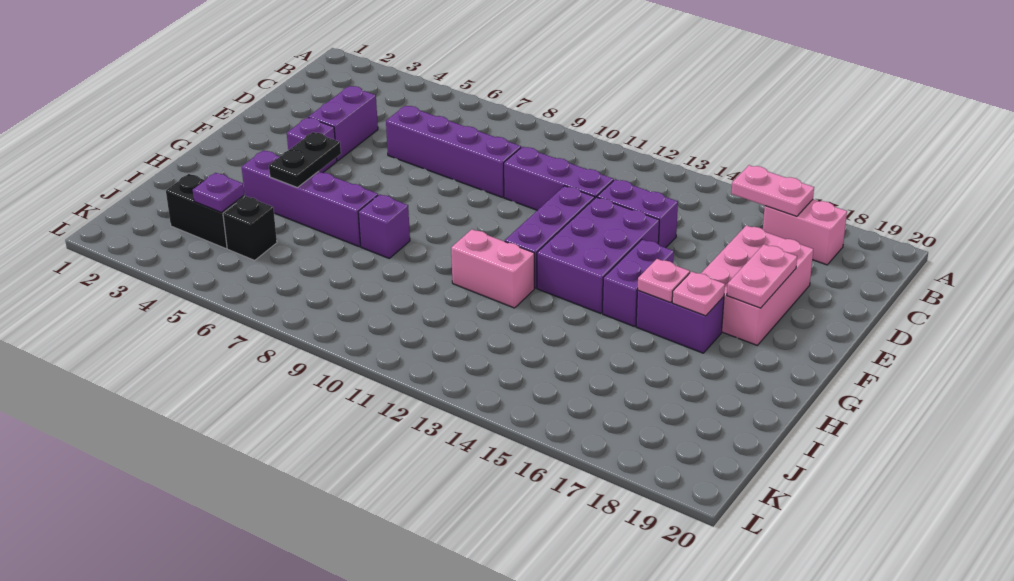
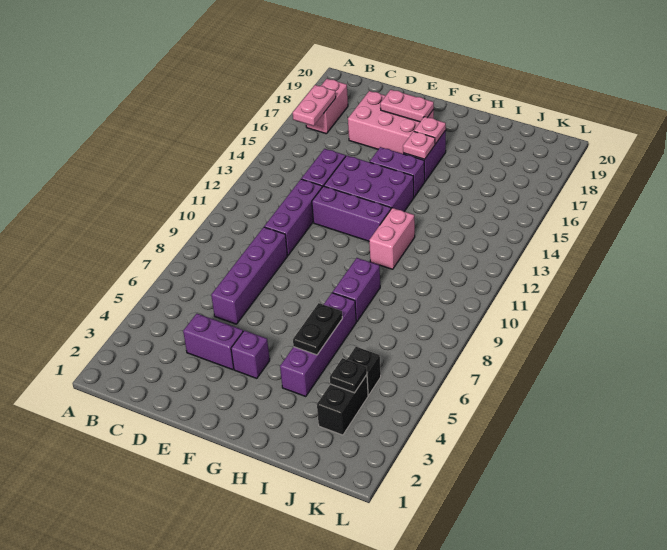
black plate G5:H5 level 2 -> black plate H5:H6 level 2
purple brick H8 level 1 -> purple brick H8:H9 level 1
purple plate J4 level 2 -> black plate J4 level 2

